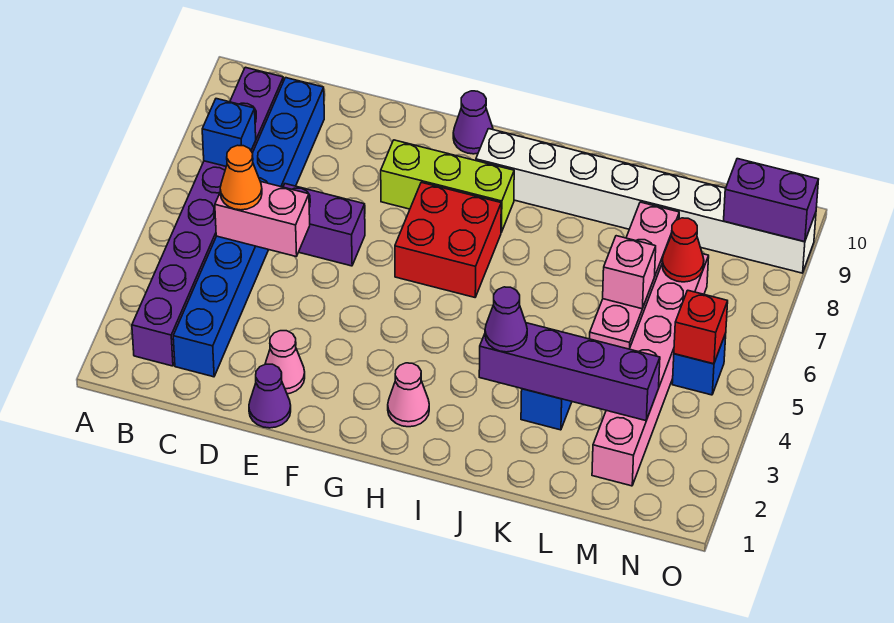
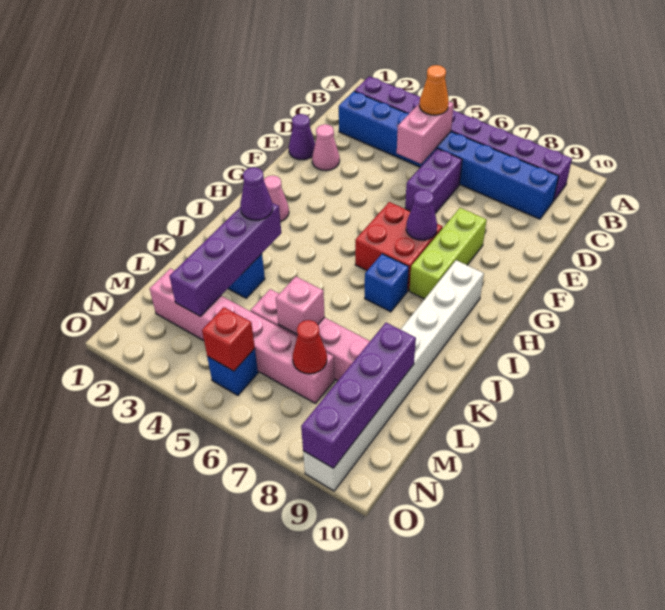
blue brick B7 level 2 -> blue brick I7 level 1
purple cone G10 level 1 -> purple cone G7 level 2
purple brick N9:O9 level 2 -> purple brick L9:O9 level 2

